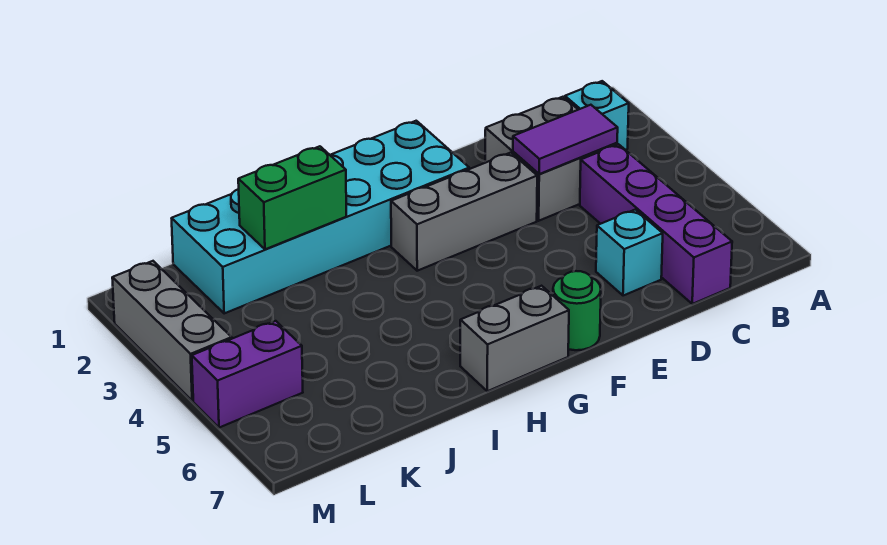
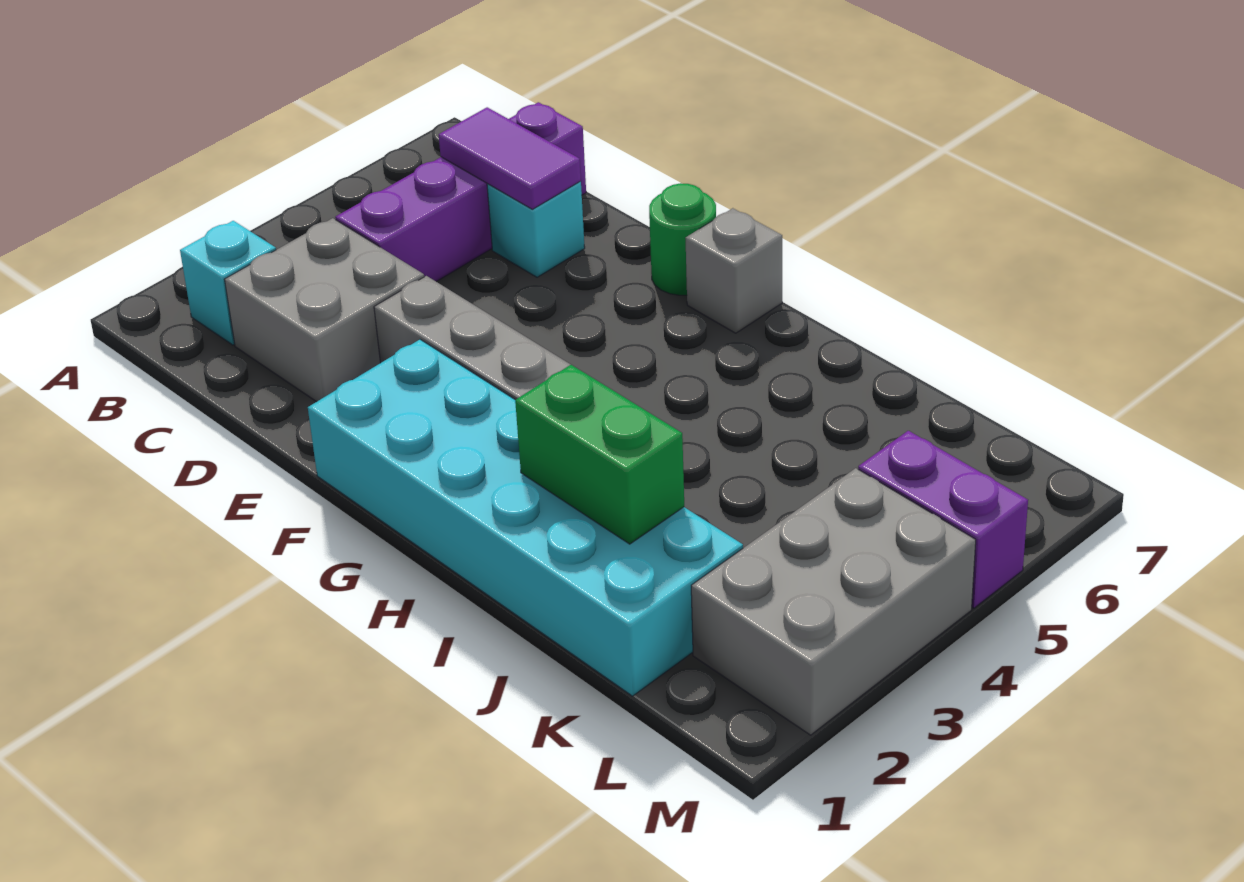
purple tile C3:D3 level 2 -> purple tile C6:D6 level 2
grey brick G7:H7 level 1 -> grey brick G7 level 1
grey brick M2:M4 level 1 -> grey brick L2:M4 level 1

